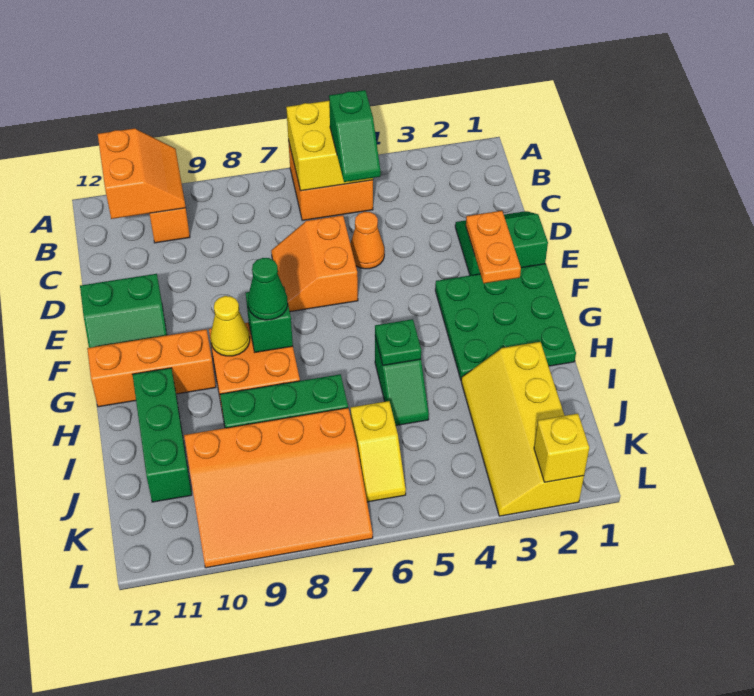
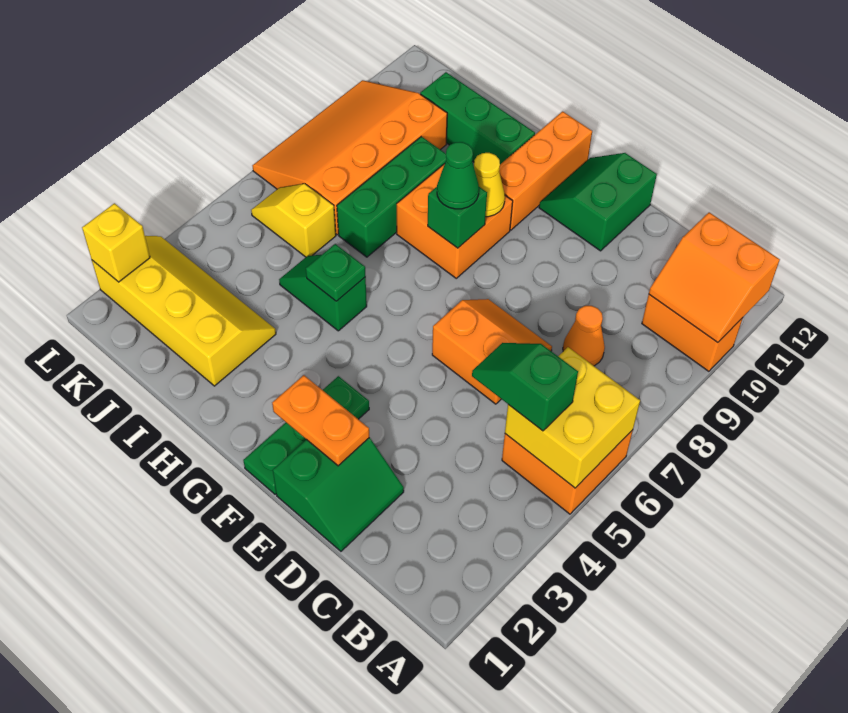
orange cone D5 level 1 -> orange cone C8 level 1
green plate F1:H3 level 1 -> green plate F1:F3 level 1

